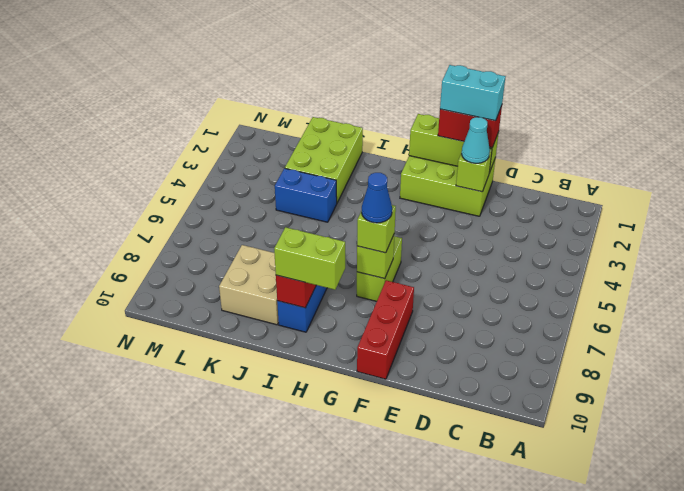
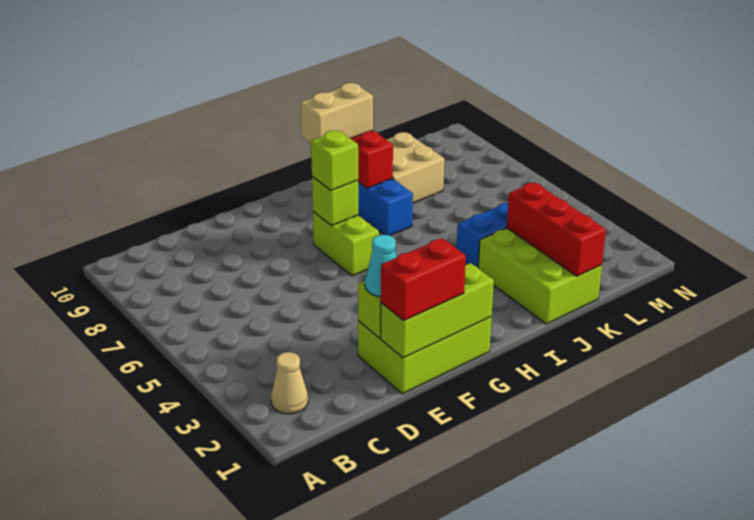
none -> tan cone B2 level 1
cyan brick E1:F1 level 4 -> none
red brick F8:F10 level 1 -> red brick K1:K3 level 2
blue cone G7 level 4 -> none
lime brick H9:I9 level 3 -> tan brick H9:I9 level 3

